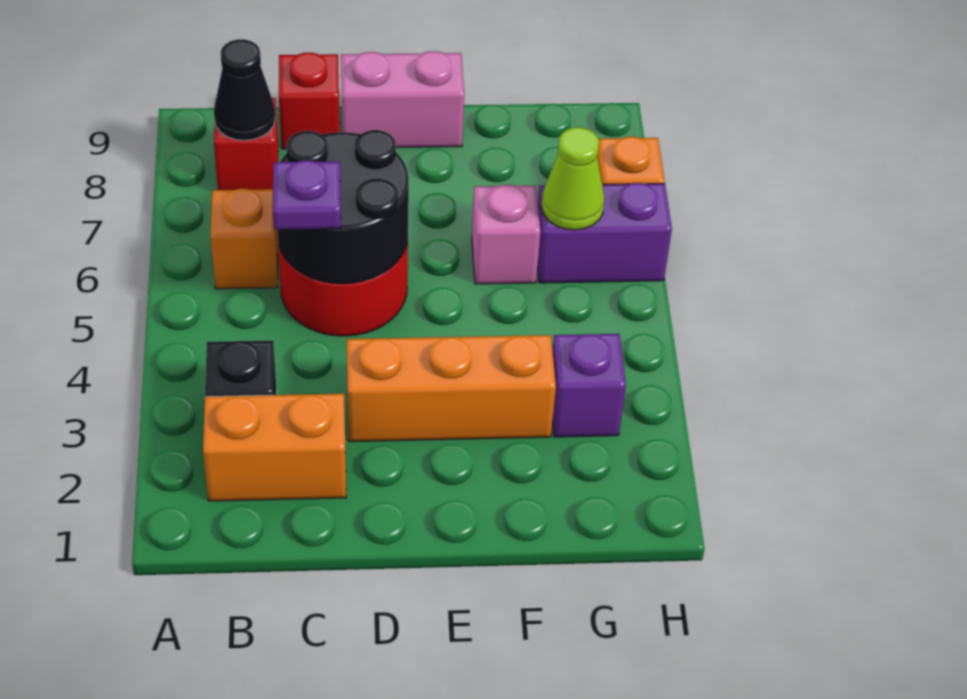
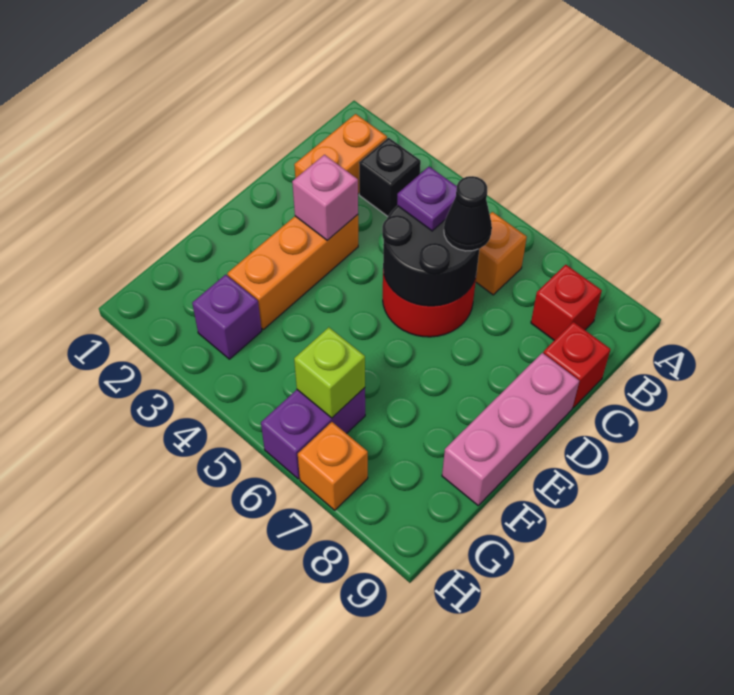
black cone B8 level 2 -> black cone C6 level 3
pink brick D9:E9 level 1 -> pink brick D9:F9 level 1
pink brick F6 level 1 -> pink brick D3 level 2
lime cone G6 level 2 -> lime brick G6 level 2

